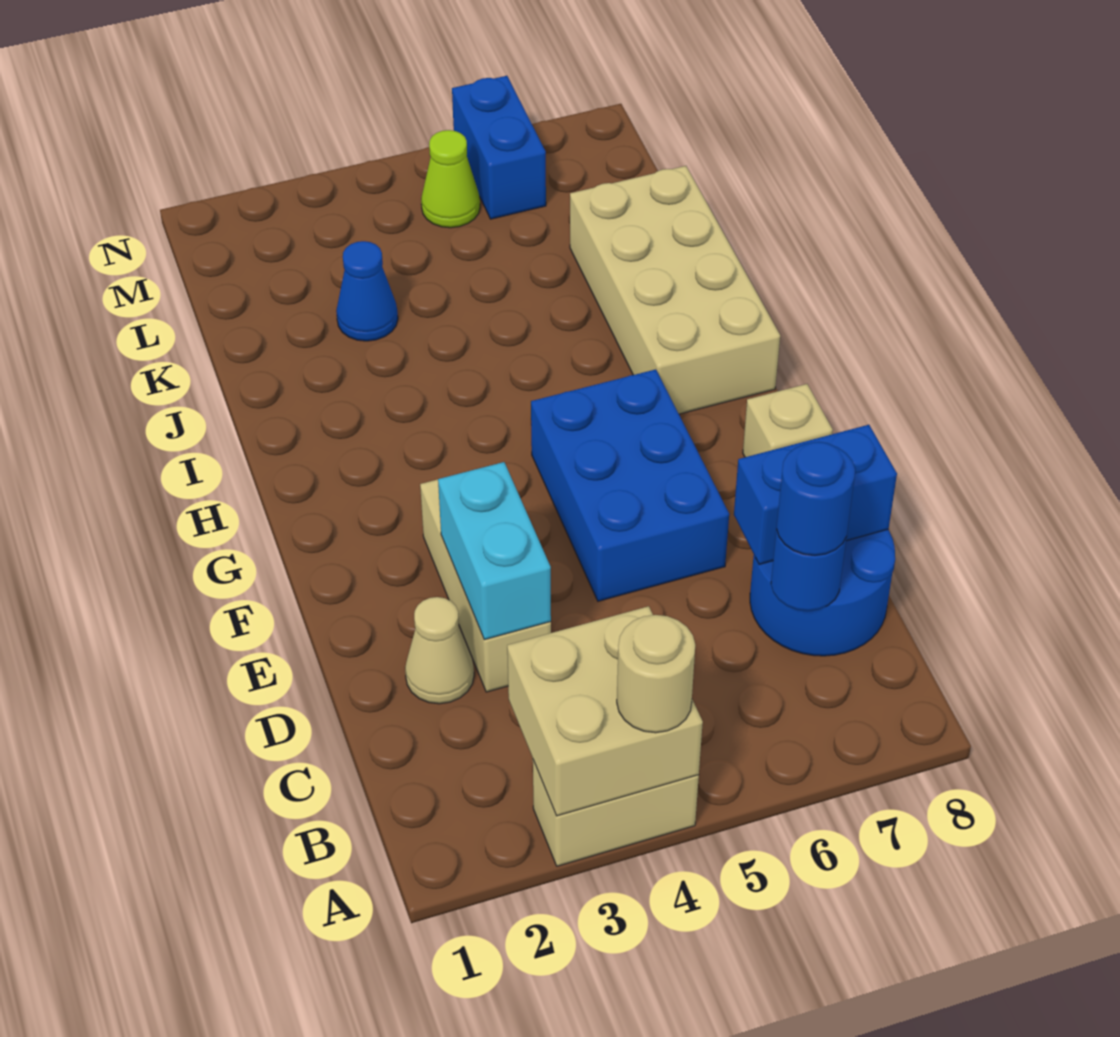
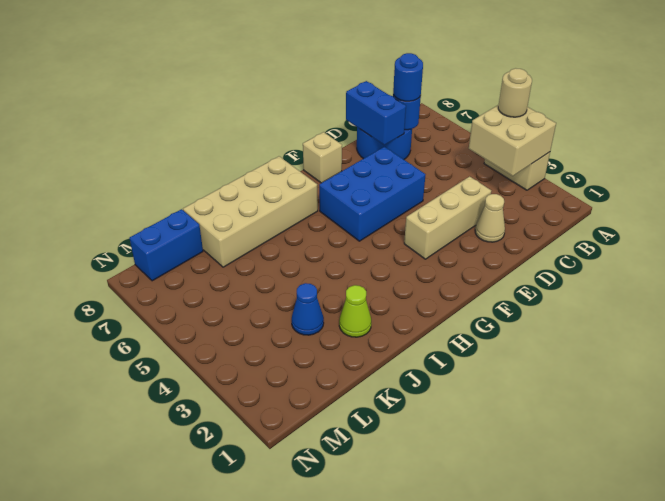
cyan brick D3:E3 level 2 -> none
lime cone M5 level 1 -> lime cone J2 level 1
blue brick M6:N6 level 1 -> blue brick L8:M8 level 1

